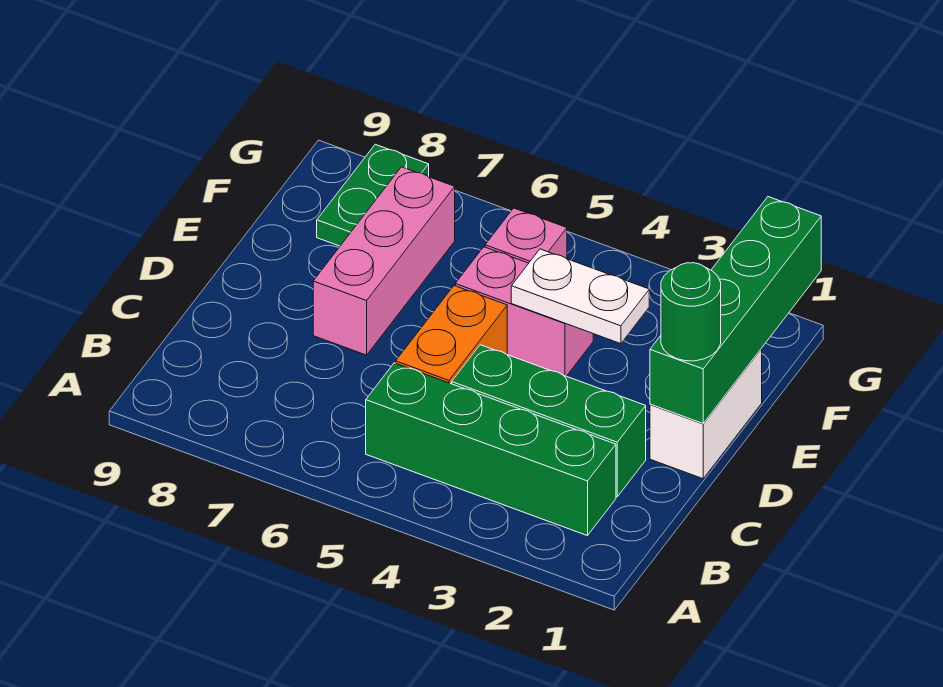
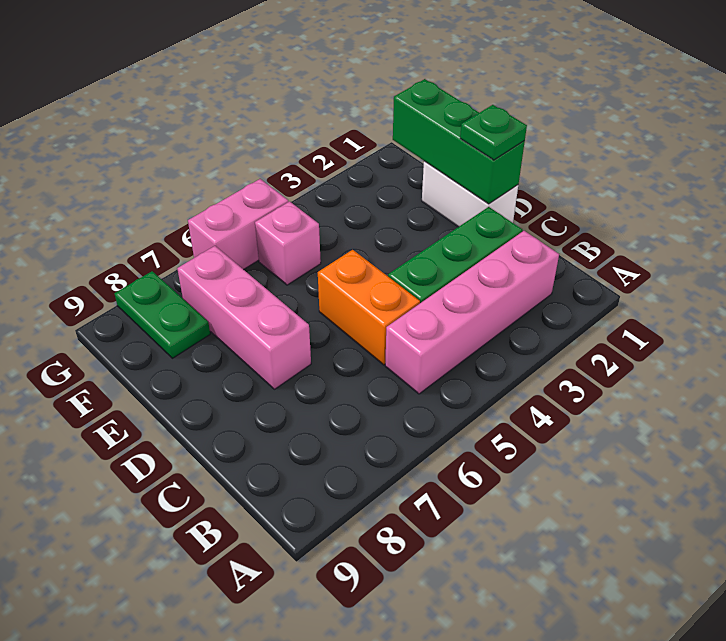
green brick B2:B5 level 1 -> pink brick B2:B5 level 1
green brick D1:G1 level 2 -> green brick D1:F1 level 2
green round brick D1 level 3 -> green plate D1 level 3
white plate E3:E4 level 2 -> none
pink brick E4:E5 level 1 -> pink brick G5:G6 level 1

